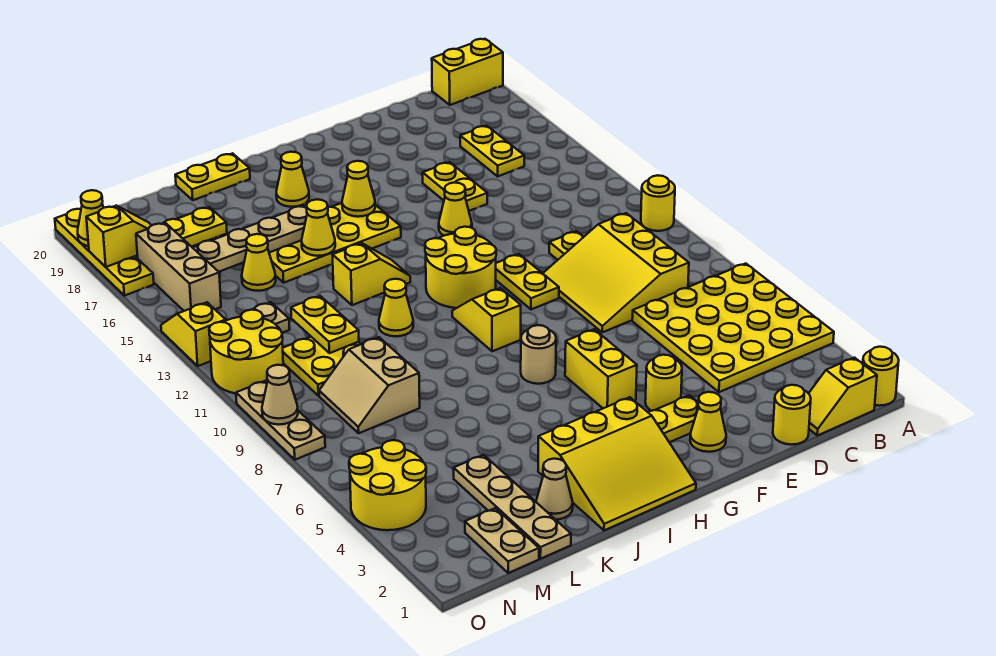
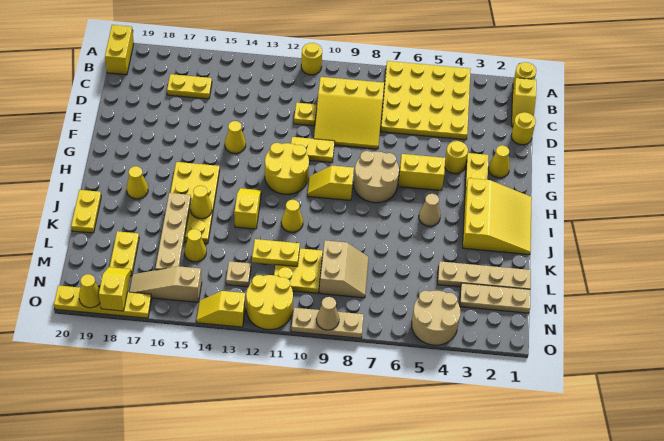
yellow plate E15:E16 level 1 -> none
tan round brick H7 level 1 -> tan round brick G7:H8 level 1
yellow cone H16 level 2 -> none
tan cone K2 level 1 -> tan cone I5 level 1
tan slope L8:M9 level 1 top L -> tan slope L8:M9 level 1 top 9
tan plate M1:M2 level 1 -> tan plate M1:M3 level 1
yellow round brick N4:O5 level 1 -> tan round brick N4:O5 level 1
tan brick N15:N17 level 1 -> tan slope N15:N17 level 1 top 15

